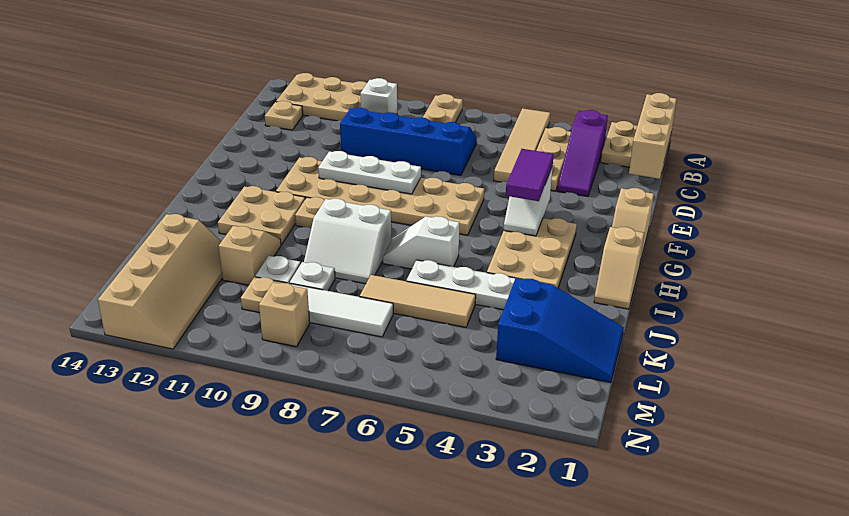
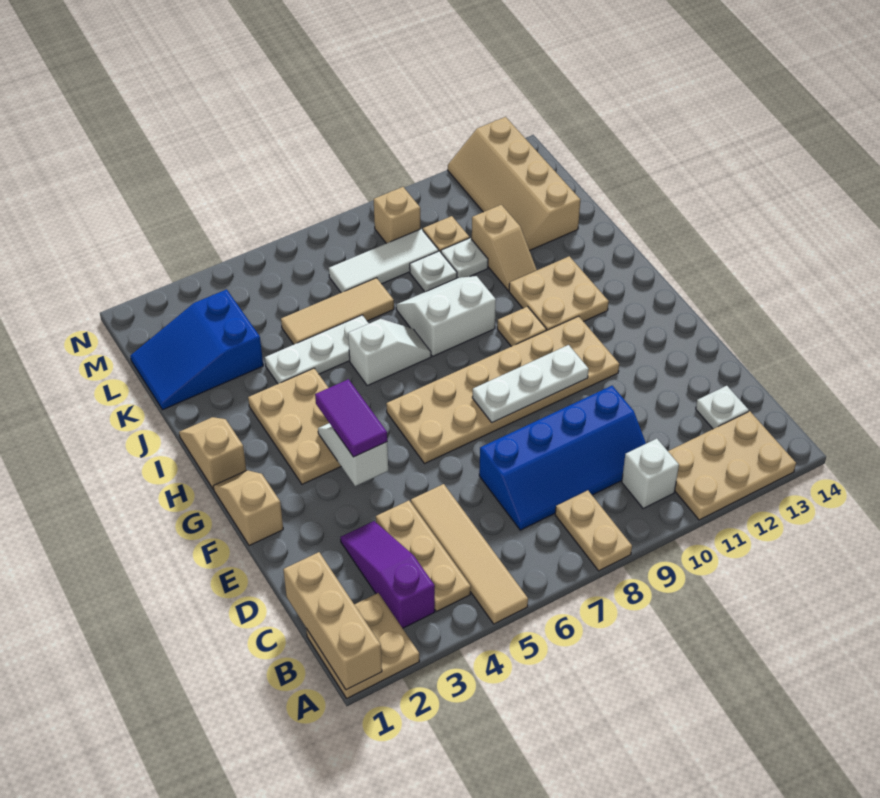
tan plate C13 level 1 -> white plate C13 level 1

